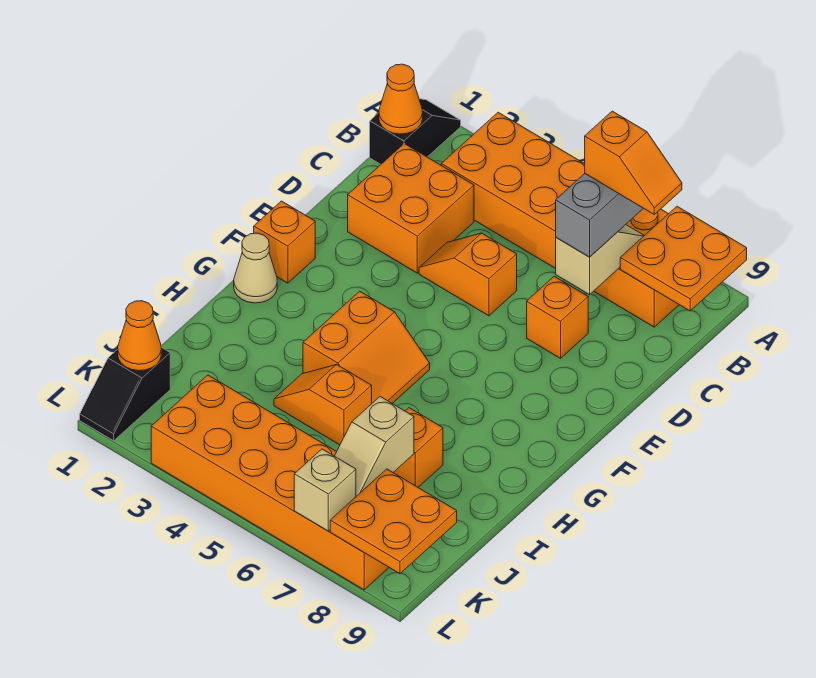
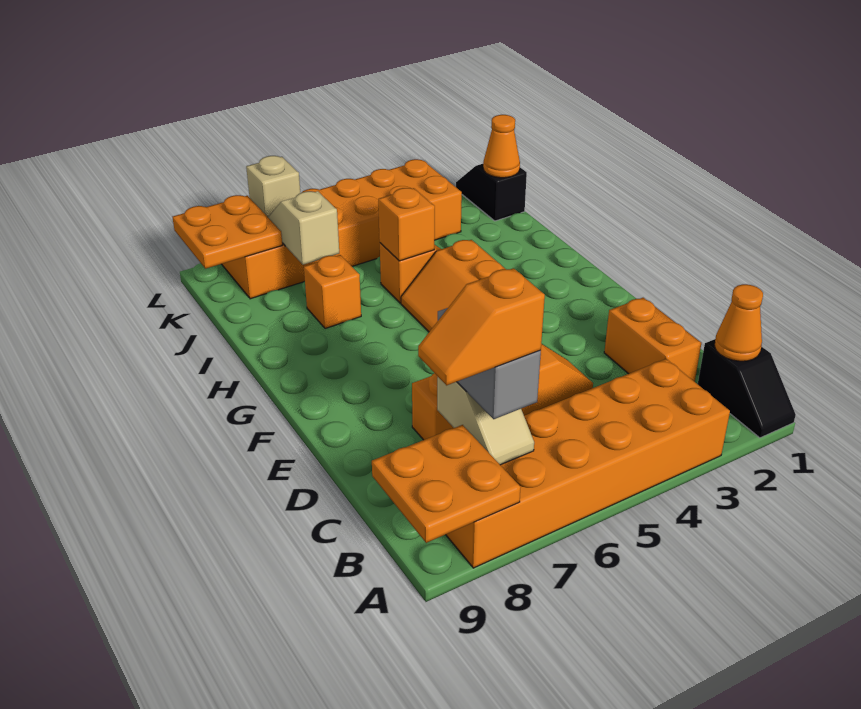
orange brick C2:D3 level 1 -> orange brick C2:D2 level 1
orange brick F1 level 1 -> orange brick I5 level 2
tan cone G1 level 1 -> none

